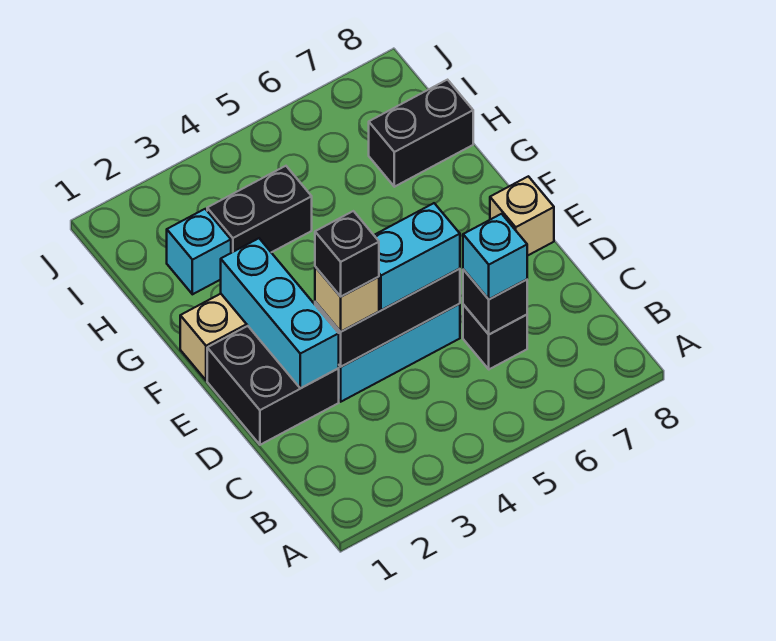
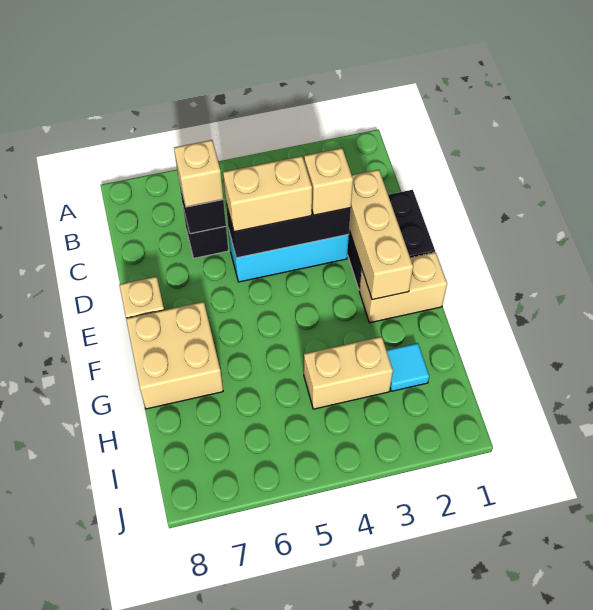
cyan brick C6 level 3 -> tan brick C6 level 3
cyan brick D2:F2 level 2 -> tan brick D2:F2 level 2
black brick D3 level 4 -> none
cyan brick D4:D5 level 3 -> tan brick D4:D5 level 3
none -> tan brick F7:G8 level 1
cyan brick H2 level 1 -> cyan tile H2 level 1
black brick H3:H4 level 1 -> tan brick H3:H4 level 1
black brick H7:H8 level 1 -> none

